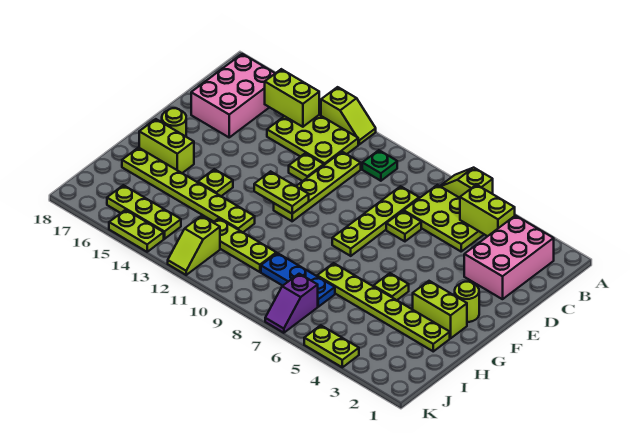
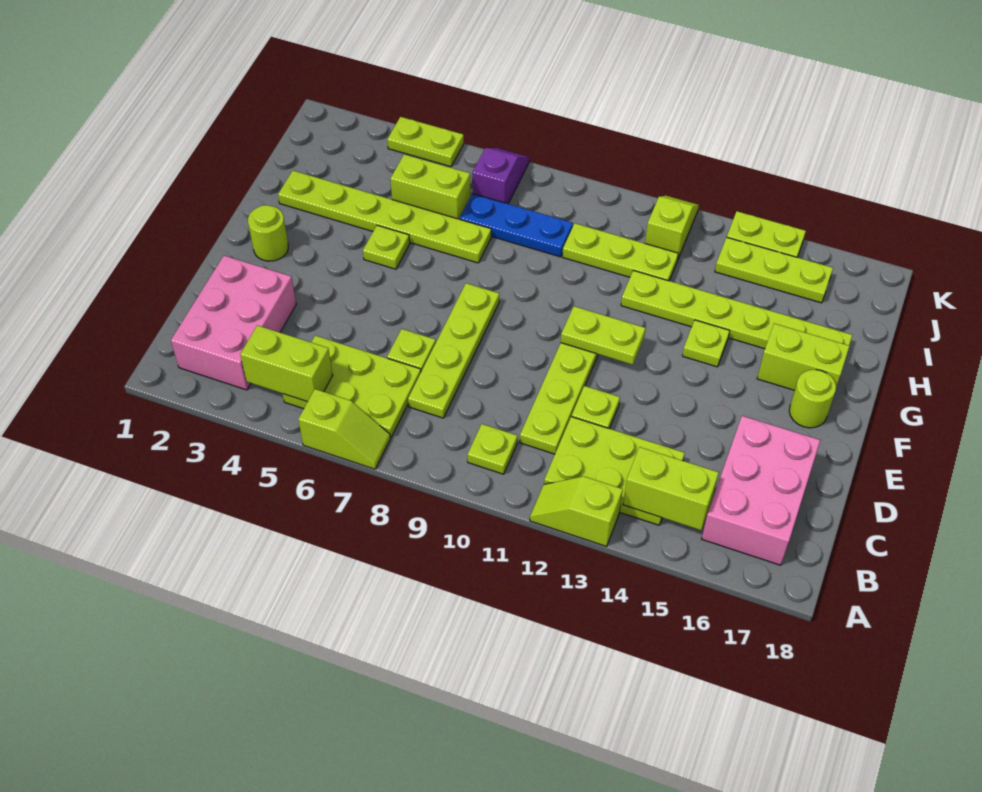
green plate B10 level 1 -> lime plate B10 level 1
lime brick G2:G3 level 1 -> lime brick I5:I6 level 1

